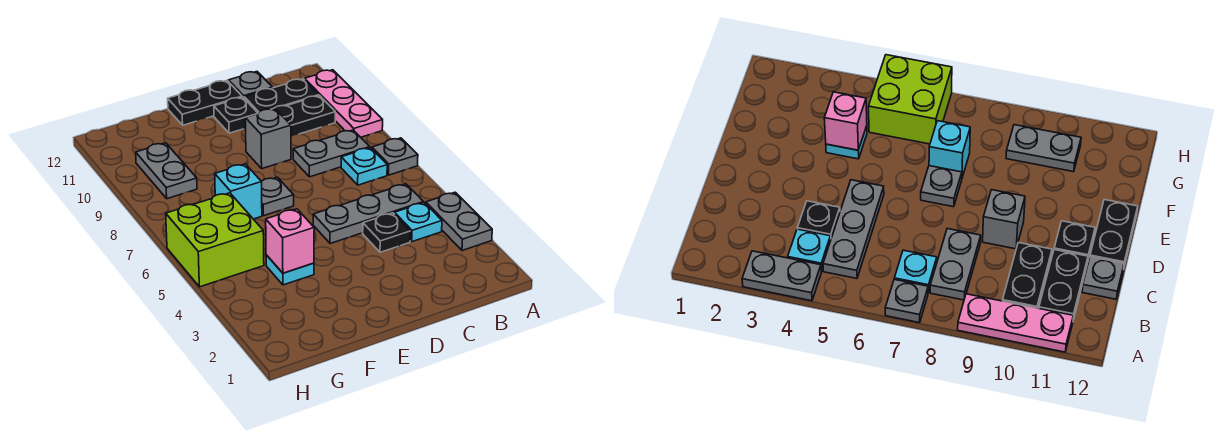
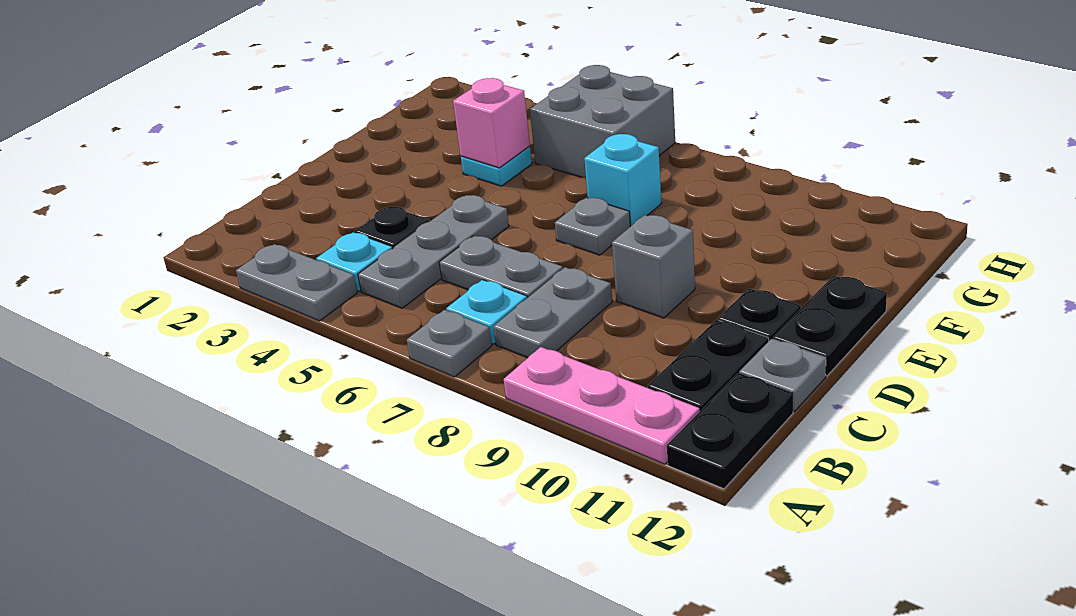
black plate B10:C10 level 1 -> black plate A12:B12 level 1
lime brick G5:H6 level 1 -> grey brick G5:H6 level 1
grey plate G9:G10 level 1 -> grey plate C6:C7 level 1

